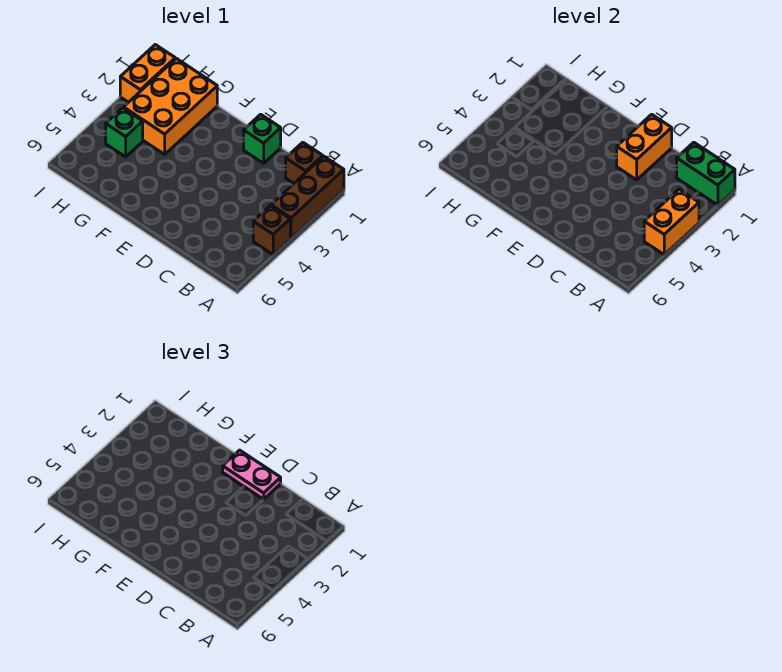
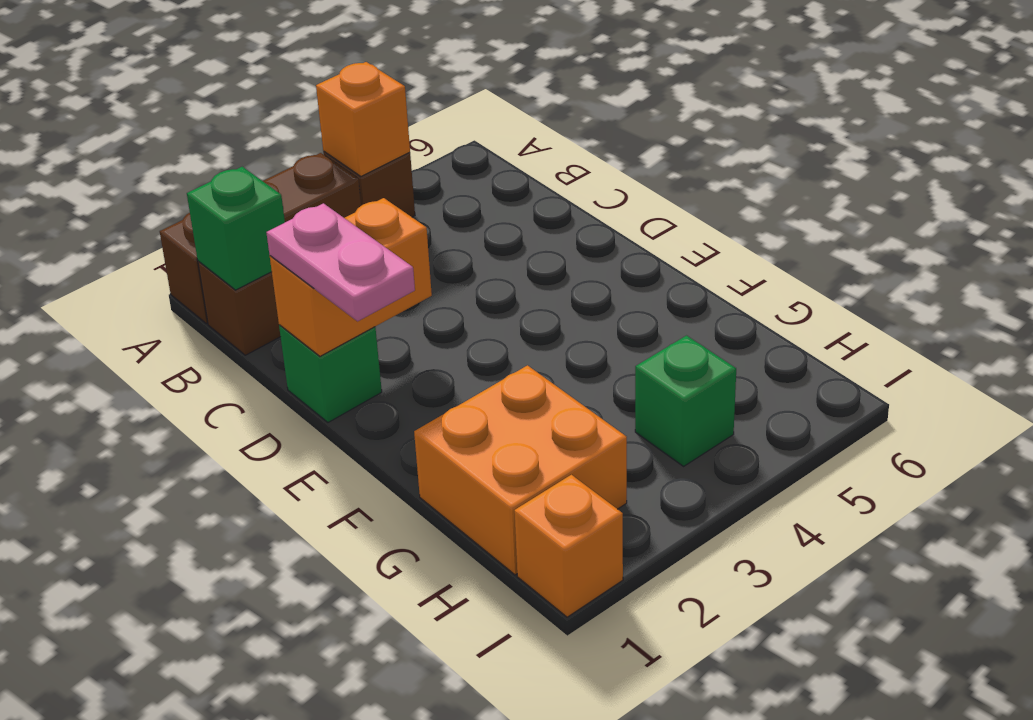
green brick A1:B1 level 2 -> green brick B1 level 2
orange brick A3:A4 level 2 -> orange brick A4 level 2
orange brick G1:H3 level 1 -> orange brick G1:H2 level 1
orange brick I1:I2 level 1 -> orange brick I1 level 1

